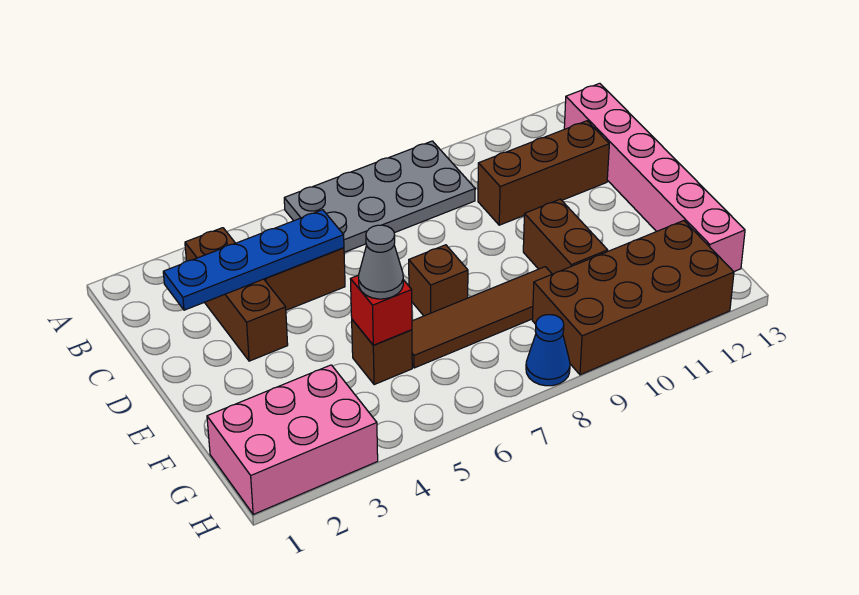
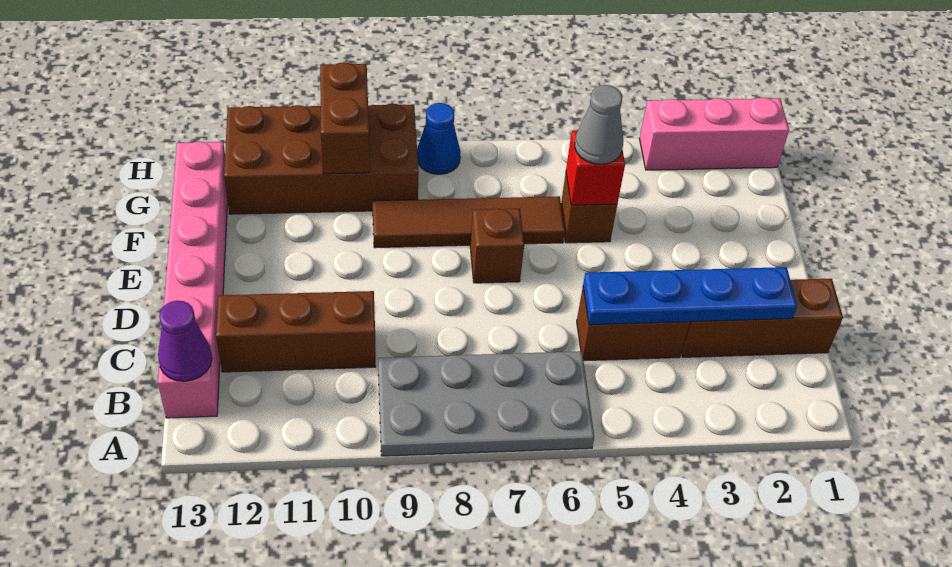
brown brick B3:D3 level 1 -> brown brick C1:C3 level 1
none -> purple cone B13 level 2
brown brick E10:F10 level 1 -> brown brick G10:H10 level 2
pink brick G1:H3 level 1 -> pink brick H1:H3 level 1

